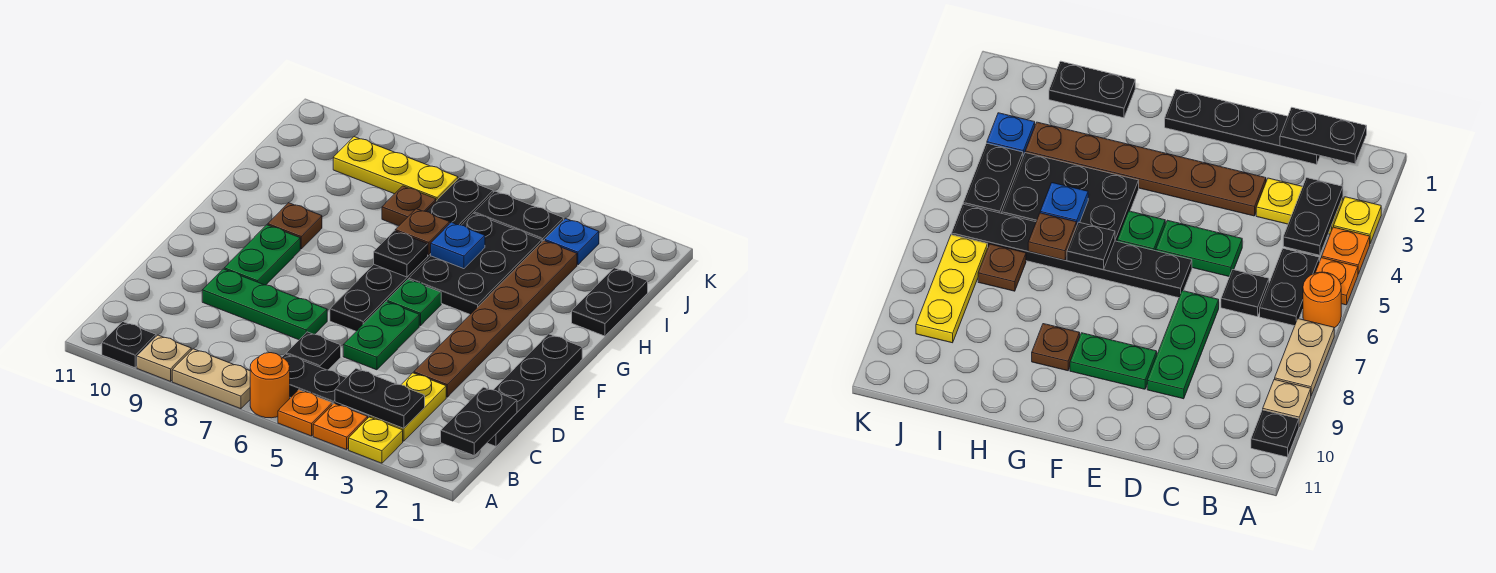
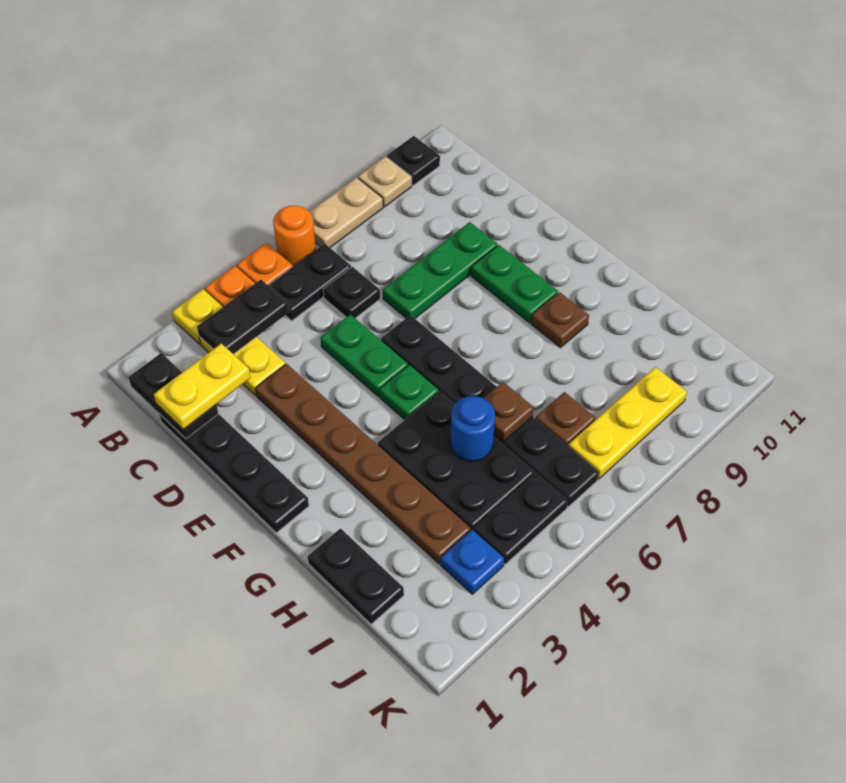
none -> yellow plate C1:C2 level 3
black plate G6 level 2 -> none
blue plate H5 level 2 -> blue round brick H5 level 2

